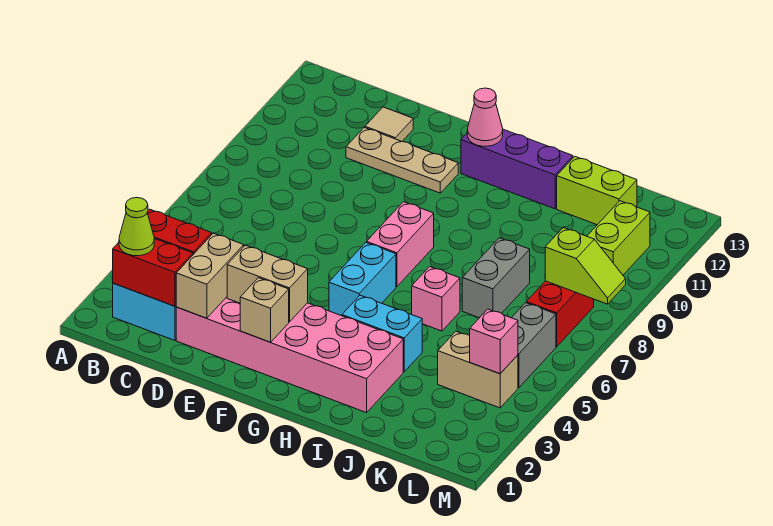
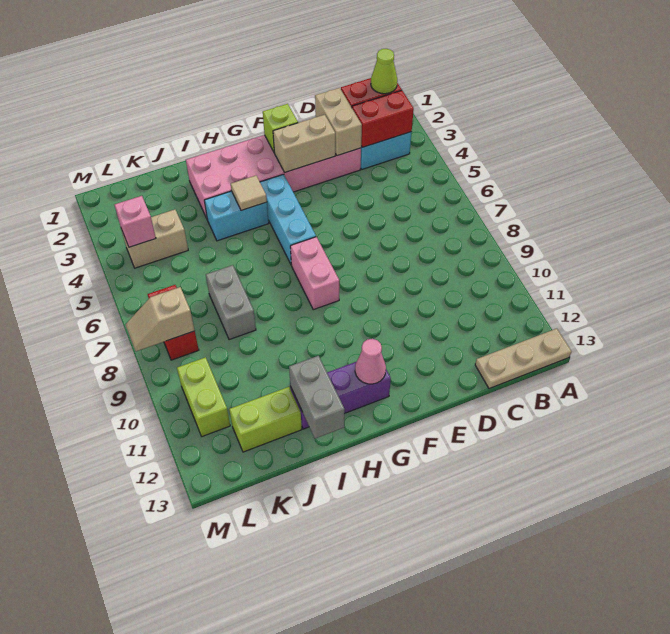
tan plate D11:F11 level 1 -> tan plate A13:C13 level 1
tan tile D12 level 1 -> tan tile H4 level 2
tan brick F2 level 2 -> lime brick F2 level 2
cyan brick G5:G6 level 1 -> cyan brick G4:G6 level 1
pink brick I6 level 1 -> none
grey brick L5:L6 level 1 -> grey brick I12:I13 level 2
lime slope L8:M8 level 2 top L -> tan slope L8:M8 level 2 top L

